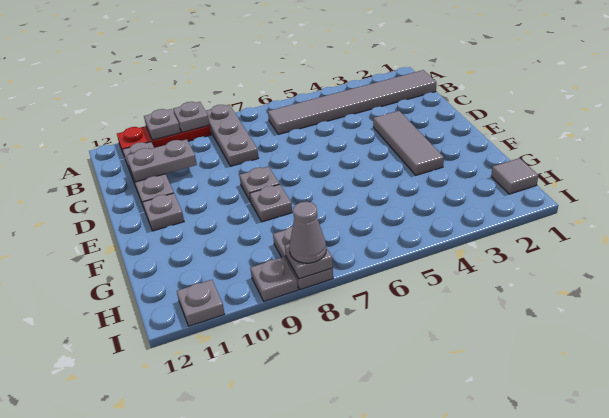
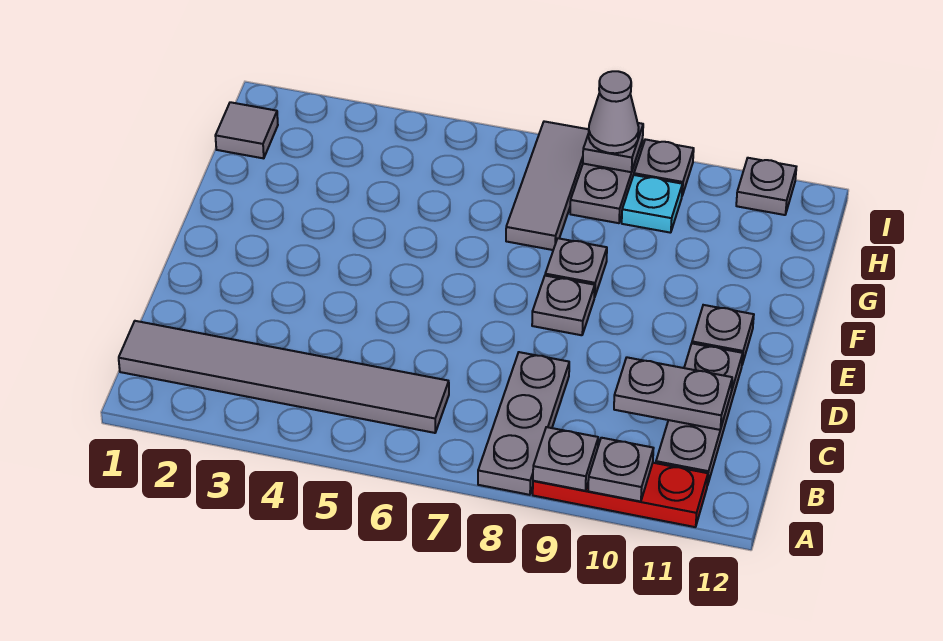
grey tile D3:F3 level 1 -> grey tile G7:I7 level 1
none -> cyan plate H9 level 1

